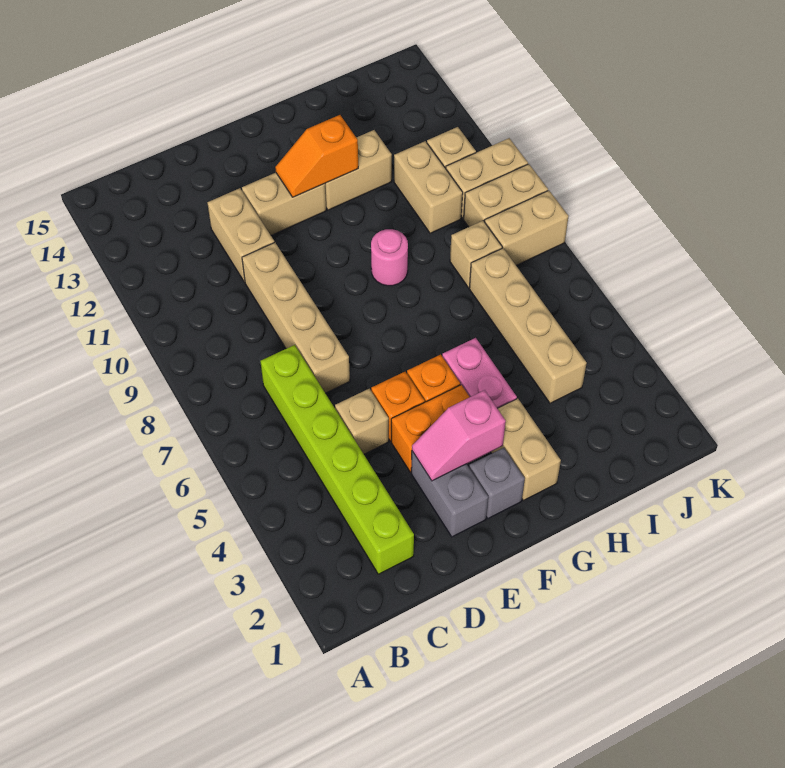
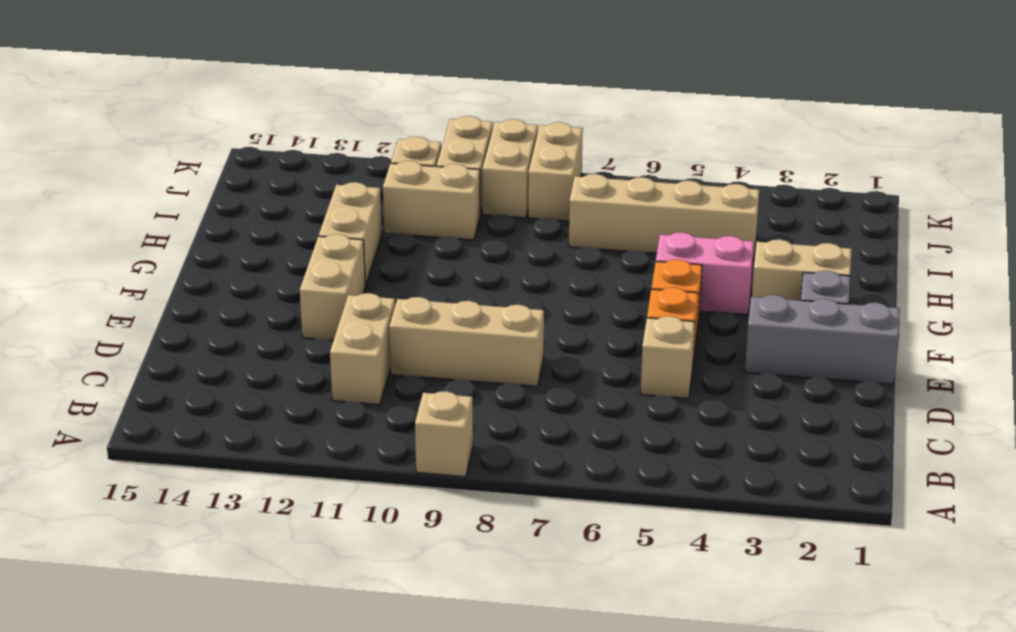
lime brick C2:C7 level 1 -> none
tan brick D7:D10 level 1 -> tan brick D8:D10 level 1
tan brick D11:D12 level 1 -> tan brick C11:D11 level 1
grey brick E2:E3 level 1 -> grey brick E1:E3 level 1
pink slope E3:F3 level 2 top F -> none
orange brick E4:F4 level 1 -> none
orange slope F12:G12 level 2 top G -> none
pink round brick G9 level 1 -> none
tan brick I8 level 1 -> tan brick A9 level 1

